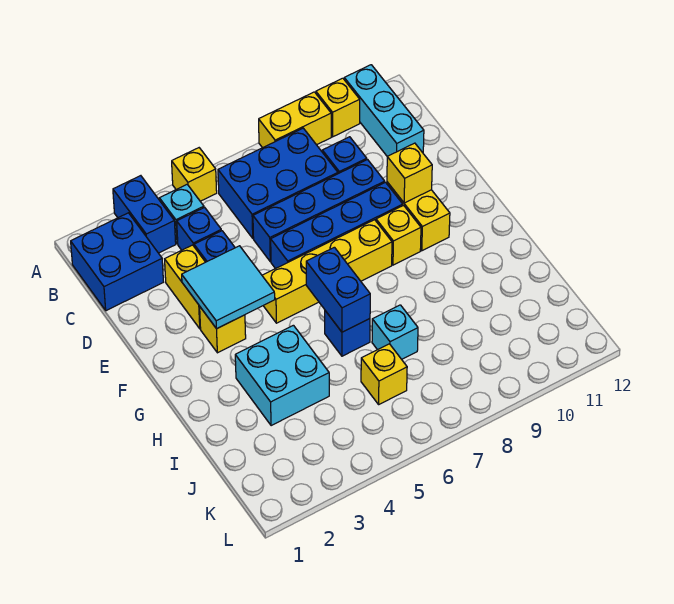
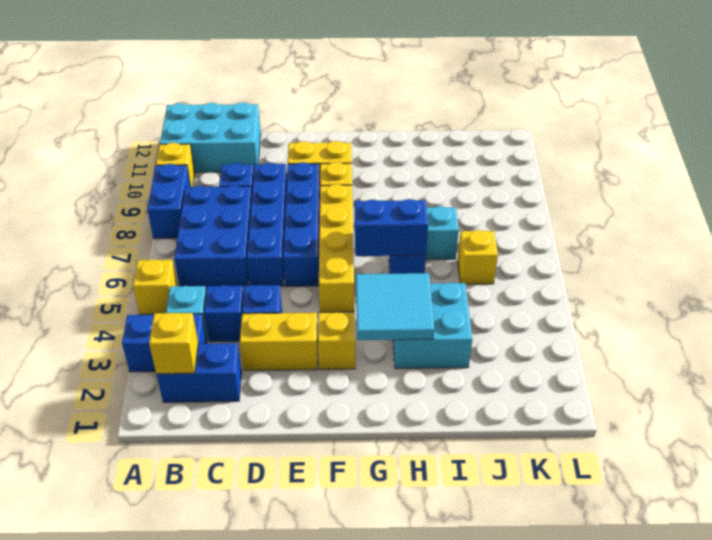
yellow brick A8:A9 level 1 -> blue brick A8:A9 level 1
cyan brick A11:C11 level 1 -> cyan brick A11:C12 level 1
blue brick B1:C2 level 1 -> blue brick B2:C2 level 1
cyan tile E3:F4 level 2 -> cyan tile G3:H4 level 2
yellow brick E10 level 2 -> yellow brick B2 level 2

